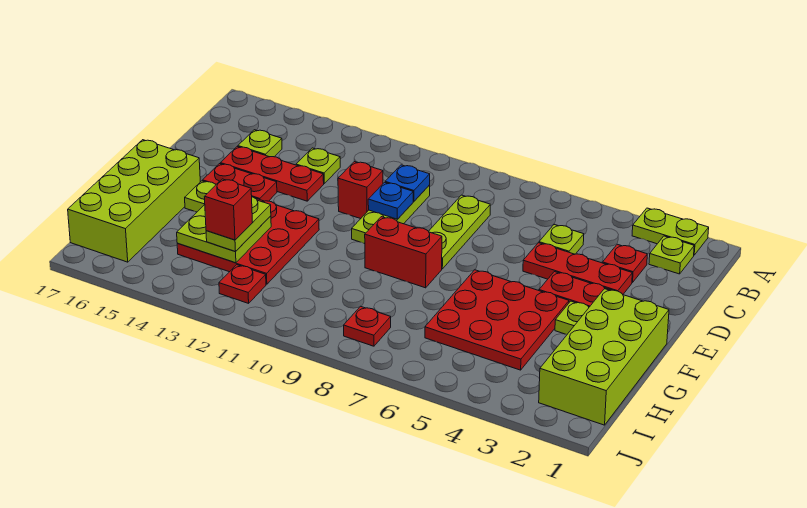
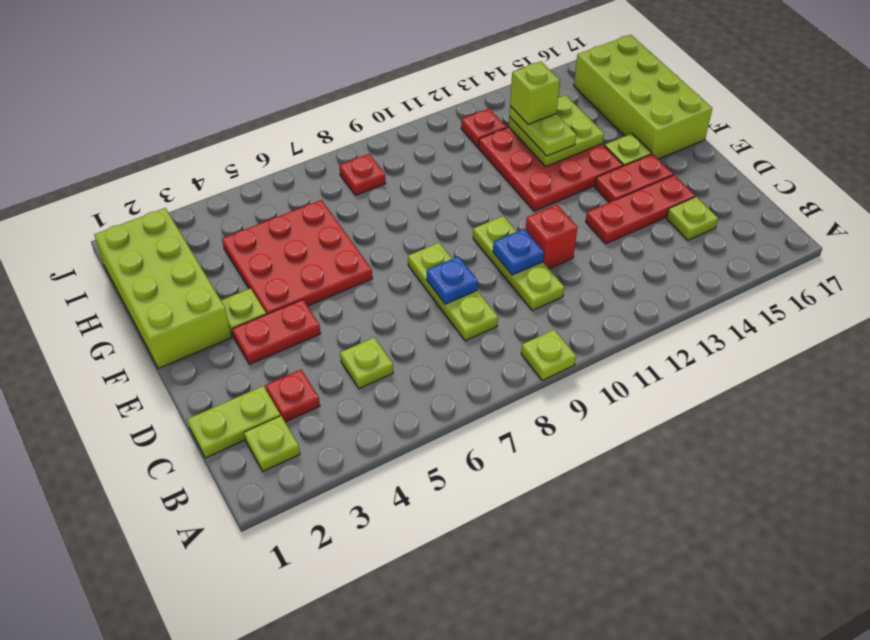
lime plate A2:A3 level 1 -> lime plate C1:C2 level 1
blue plate C10 level 2 -> blue plate D8 level 2
lime plate C13 level 1 -> lime plate A9 level 1
red plate D3:D5 level 1 -> none
red brick F8:F9 level 1 -> none
red brick H13 level 4 -> lime brick H13 level 4

